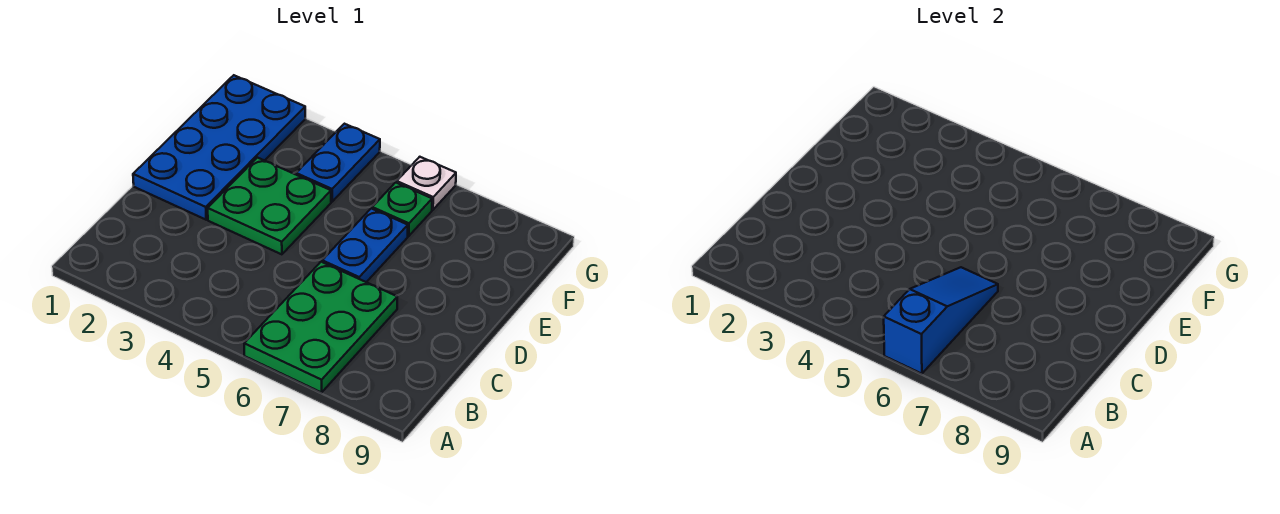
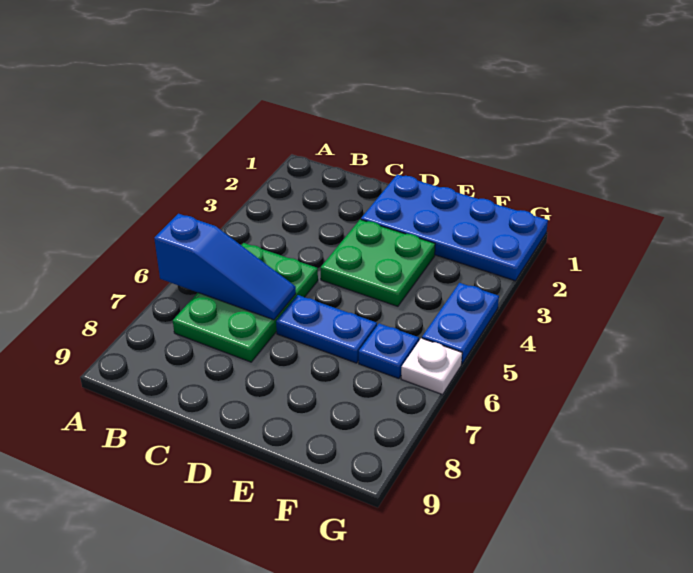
green plate A6:C7 level 1 -> green plate B5:C7 level 1
blue plate F4:G4 level 1 -> blue plate G4:G5 level 1
green plate F6 level 1 -> blue plate F6 level 1

